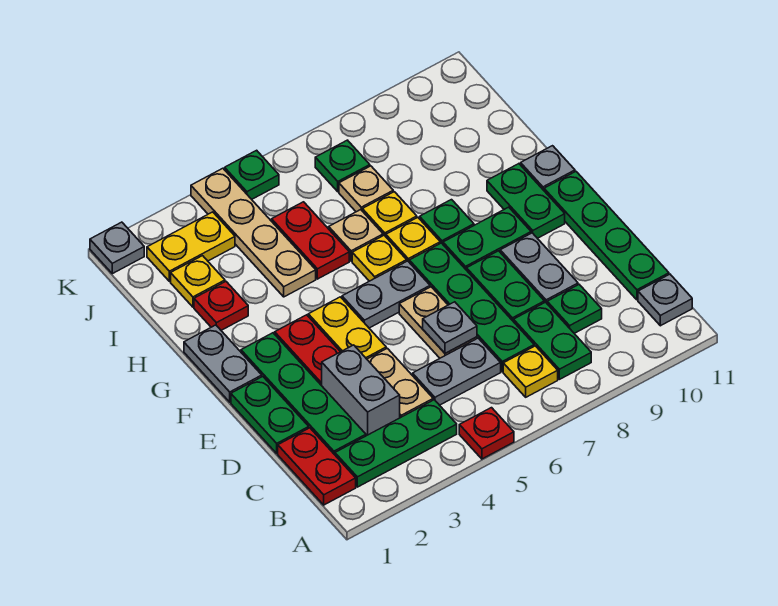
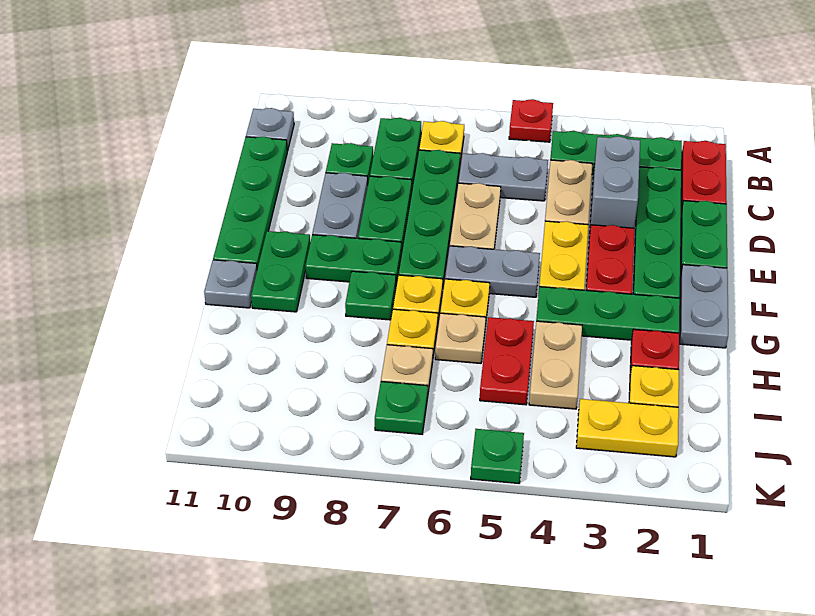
grey plate D6 level 2 -> none
none -> green plate G2:G4 level 1
tan plate H4:K4 level 1 -> tan plate H4:I4 level 1
grey plate K1 level 1 -> none

